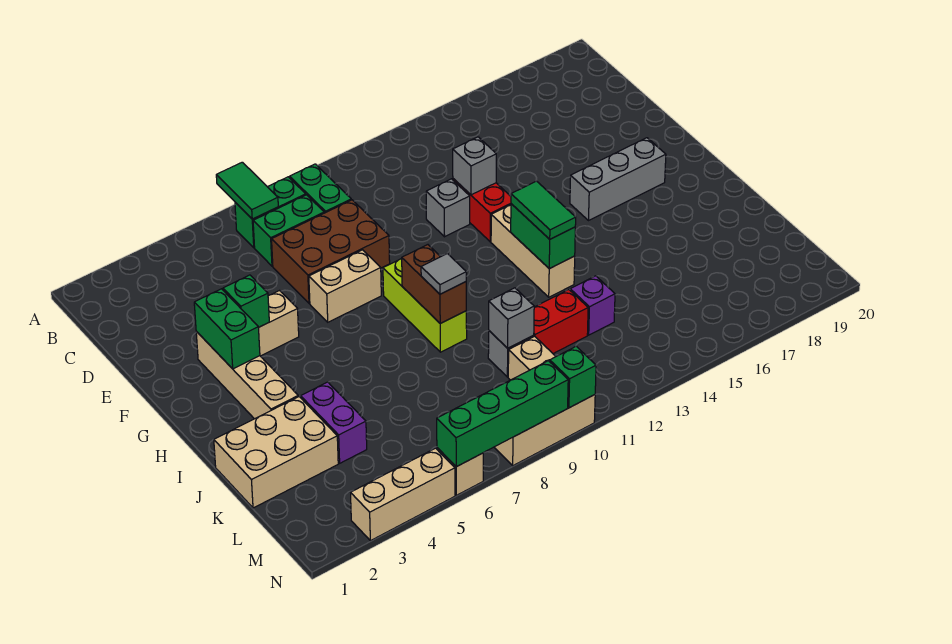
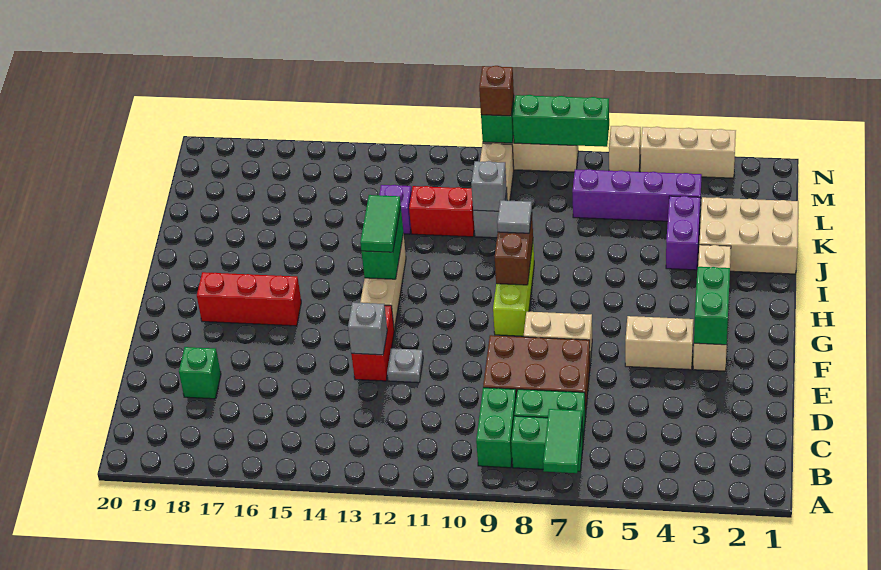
grey brick E12 level 1 -> grey plate E12 level 1
green brick F4 level 2 -> green brick D18 level 1
grey brick G16:G18 level 1 -> red brick G16:G18 level 1
none -> purple brick L4:L7 level 1
green brick N6:N9 level 2 -> green brick N7:N9 level 2
none -> brown brick N10 level 3

